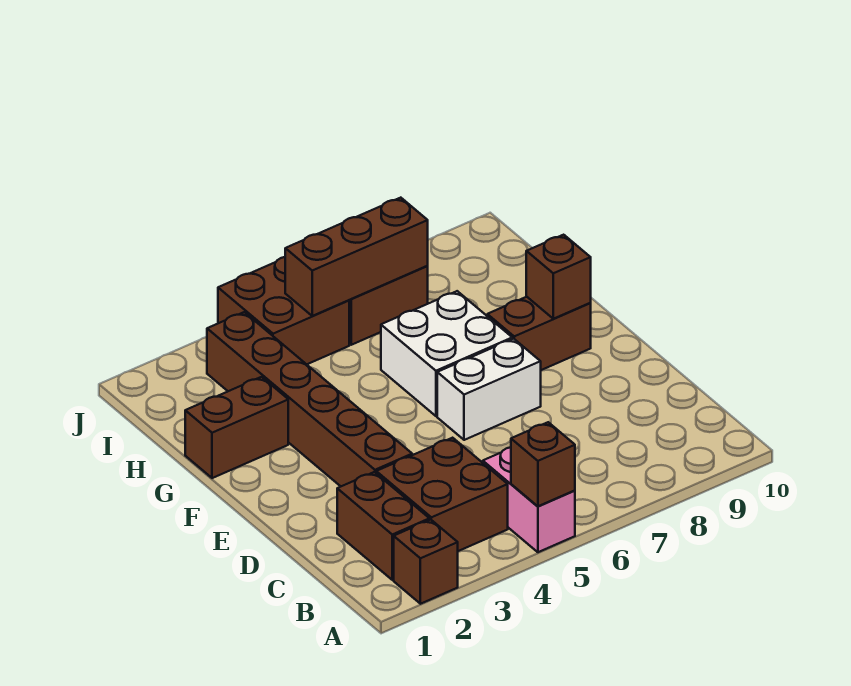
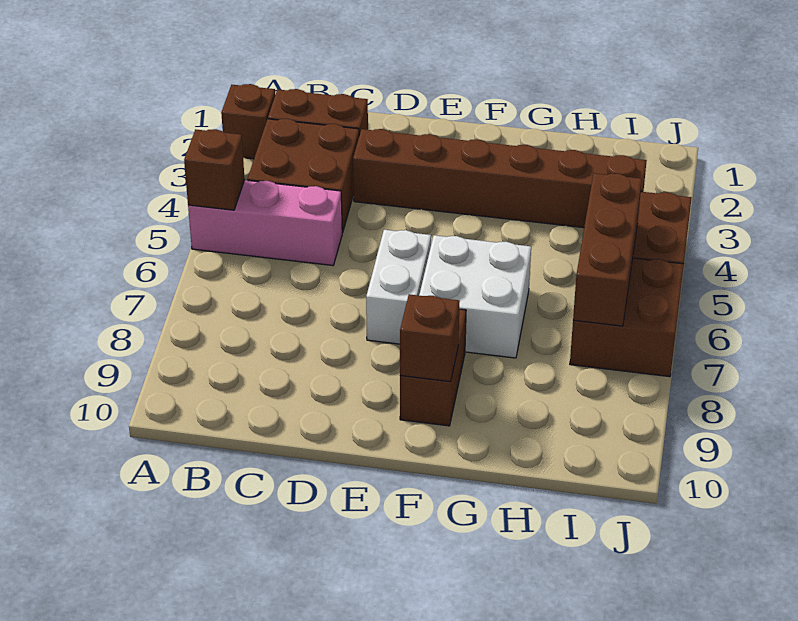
pink brick A5:B5 level 1 -> pink brick A5:C5 level 1
brown brick G1:G2 level 1 -> none

